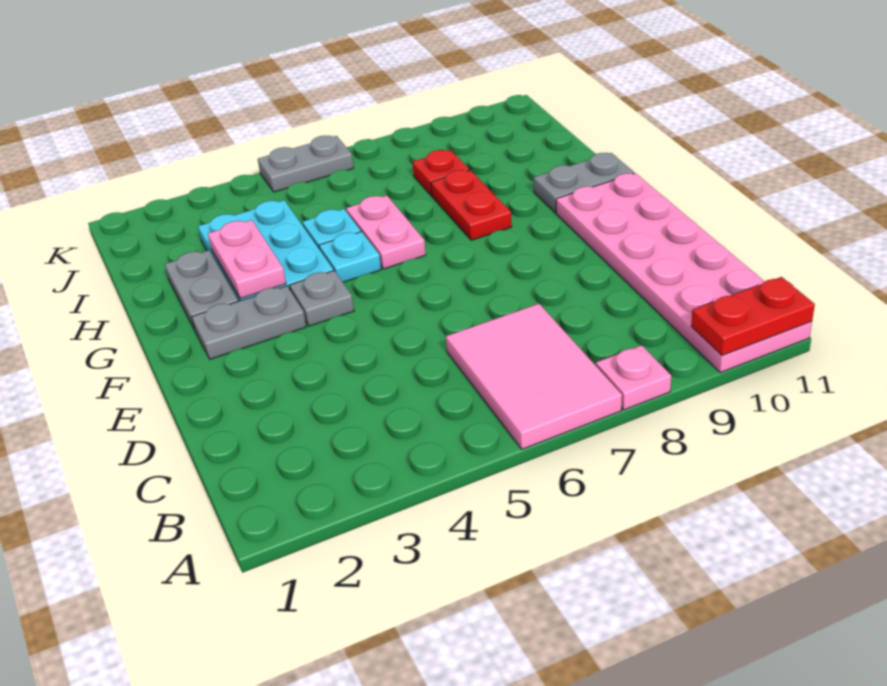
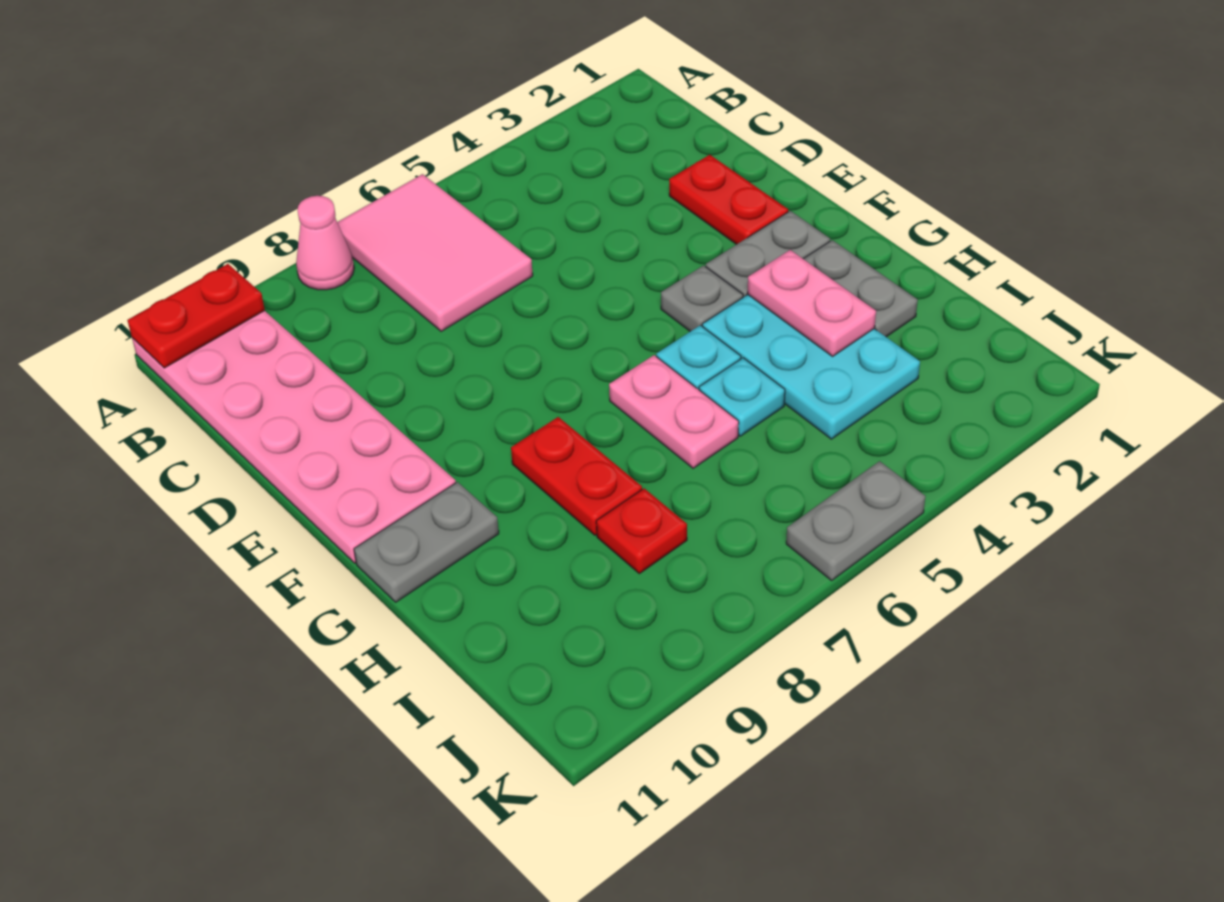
pink plate A8 level 1 -> pink cone A8 level 1
none -> red plate D2:E2 level 1

